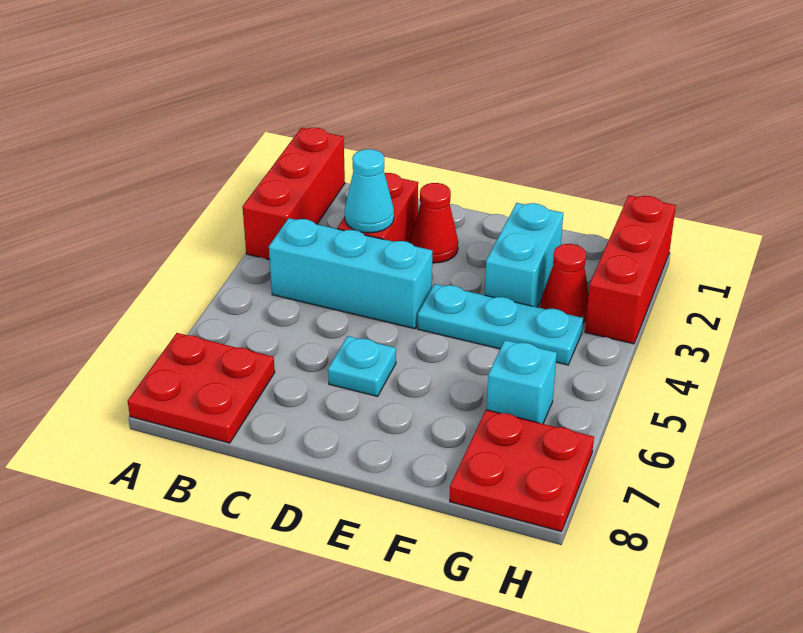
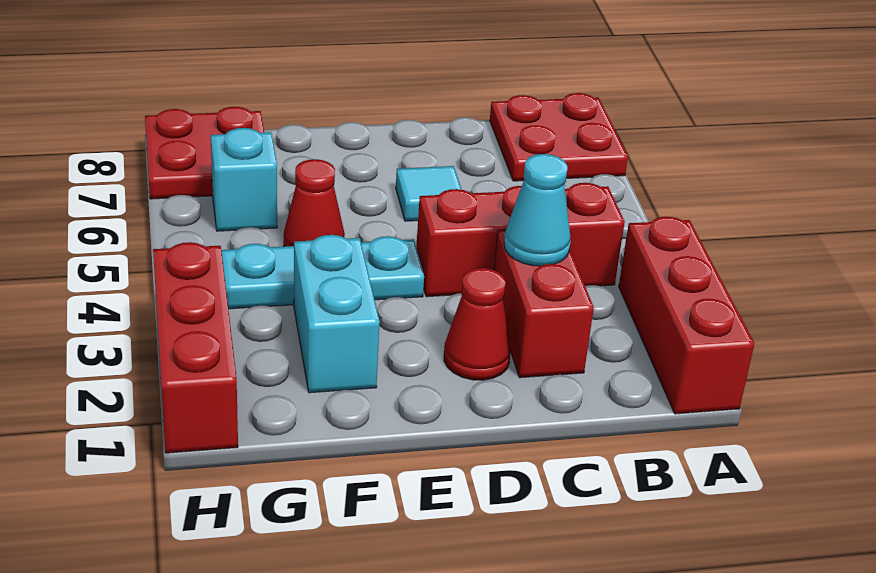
cyan brick B4:D4 level 1 -> red brick B4:D4 level 1
cyan plate D6 level 1 -> cyan tile D6 level 1
red cone G3 level 1 -> red cone F5 level 1

